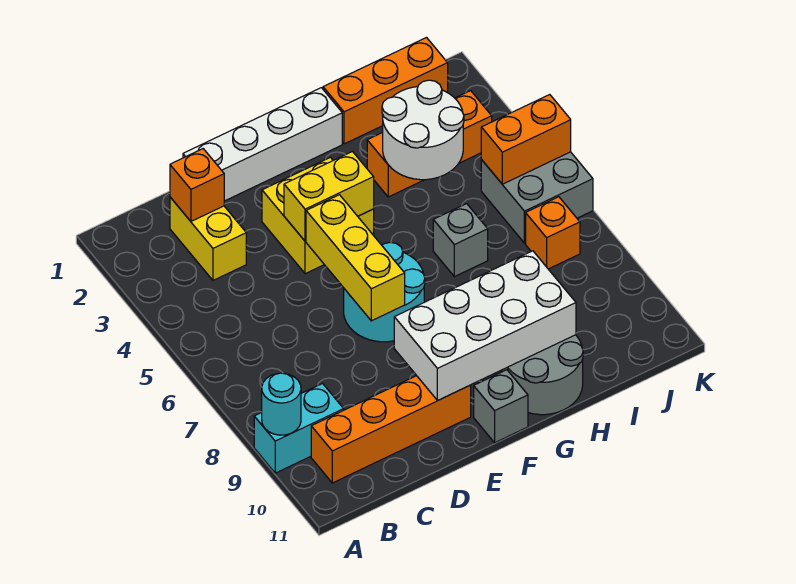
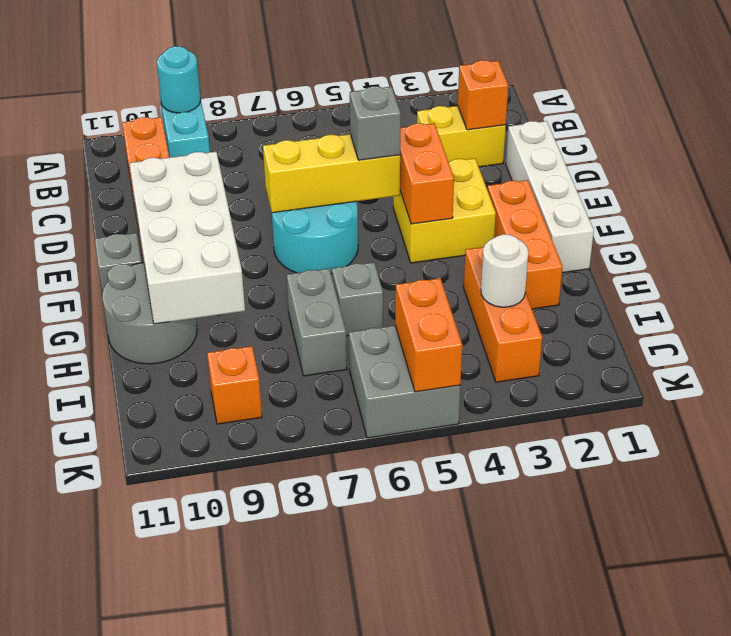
yellow brick E4:F4 level 2 -> orange brick E4:F4 level 2
none -> grey brick E5 level 3
orange brick H1:J1 level 1 -> orange brick F2:H2 level 1
white round brick H3:I4 level 2 -> white round brick I3 level 2
none -> grey brick H7:I7 level 1
orange brick J7 level 1 -> orange brick J9 level 1

